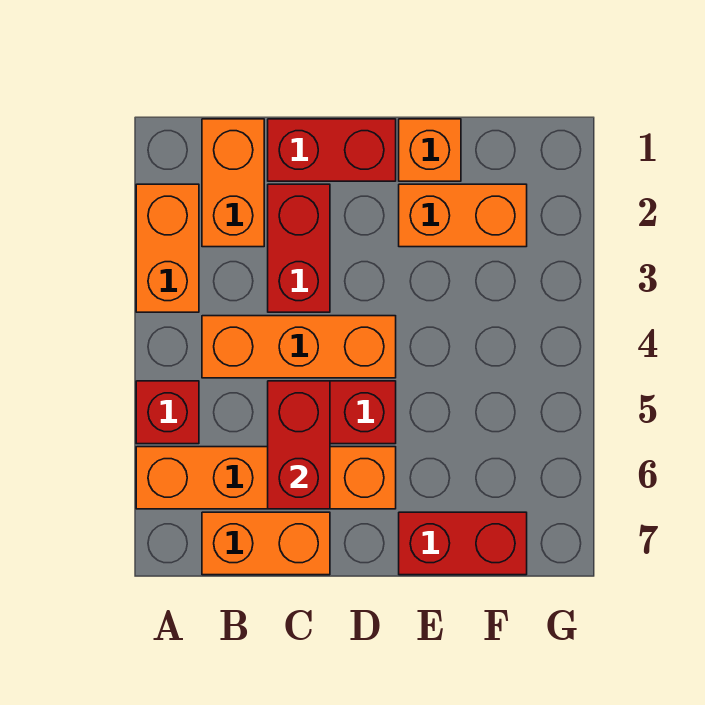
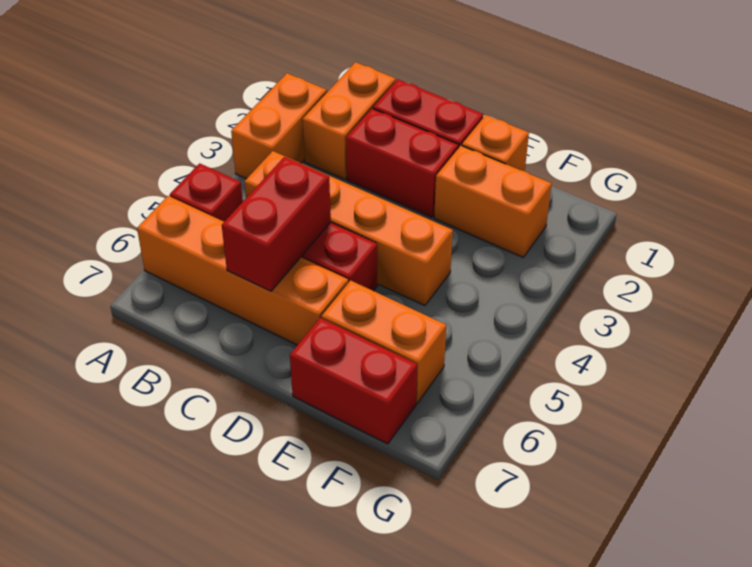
orange brick B4:D4 level 1 -> orange brick B4:E4 level 1
orange brick B7:C7 level 1 -> orange brick E6:F6 level 1
red brick C2:C3 level 1 -> red brick C2:D2 level 1

